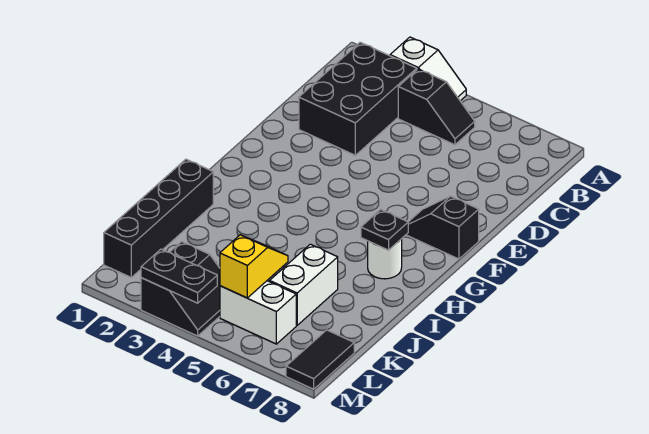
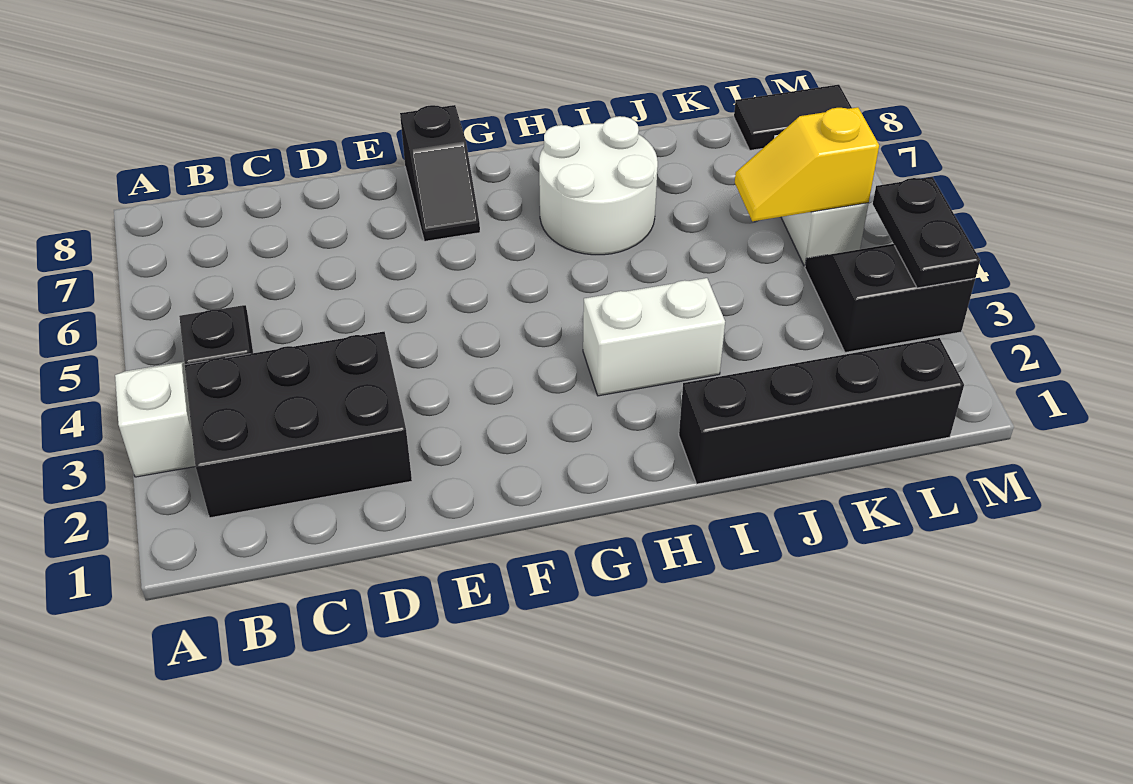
white round brick H7 level 1 -> white round brick H6:I7 level 1
black plate H7 level 2 -> none
white brick J6:K6 level 1 -> white brick H3:I3 level 1

